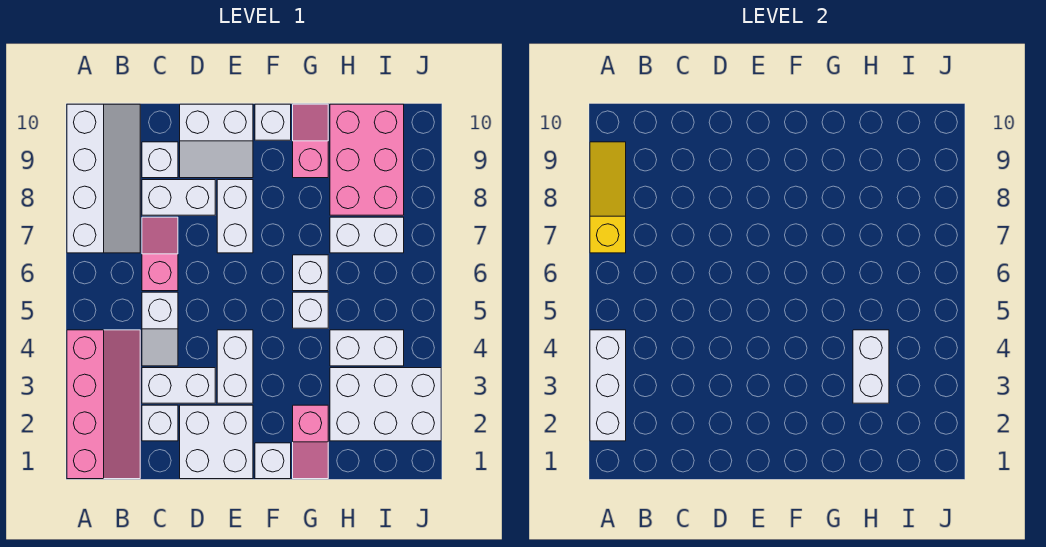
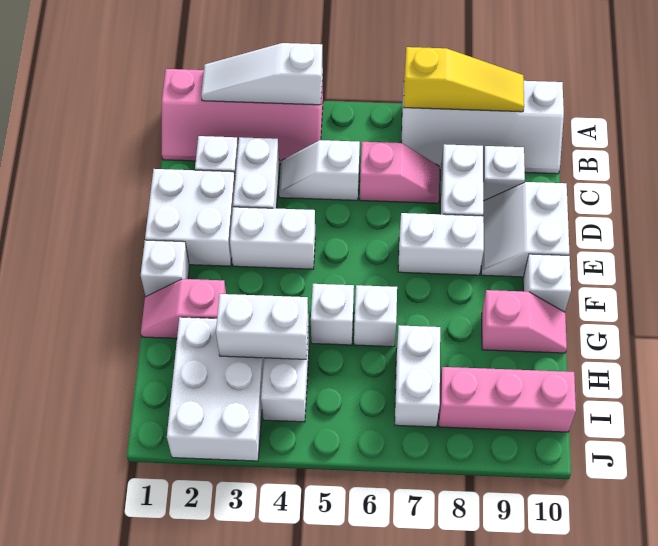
white brick A2:A4 level 2 -> white slope A2:A4 level 2 top 4
pink brick H8:I10 level 1 -> pink brick I8:I10 level 1

